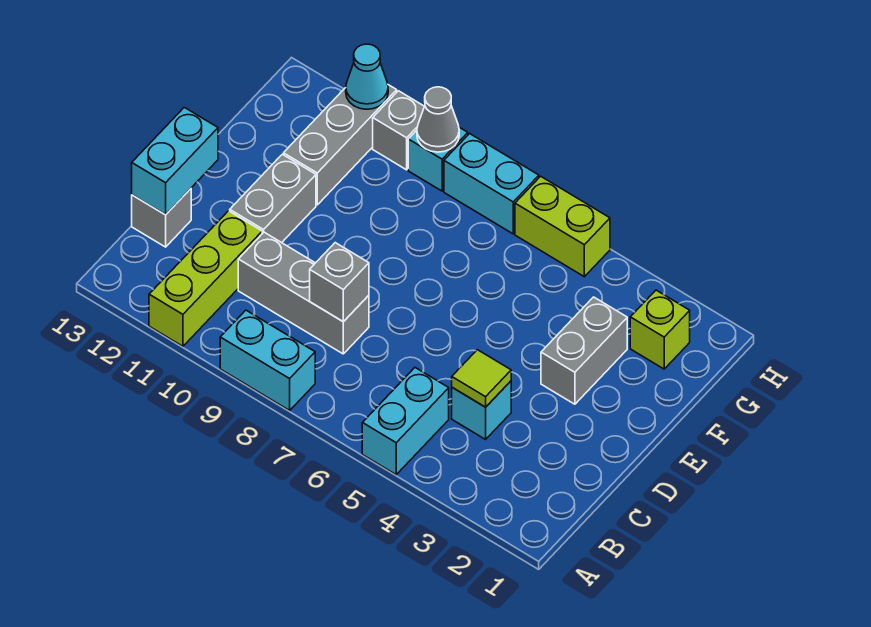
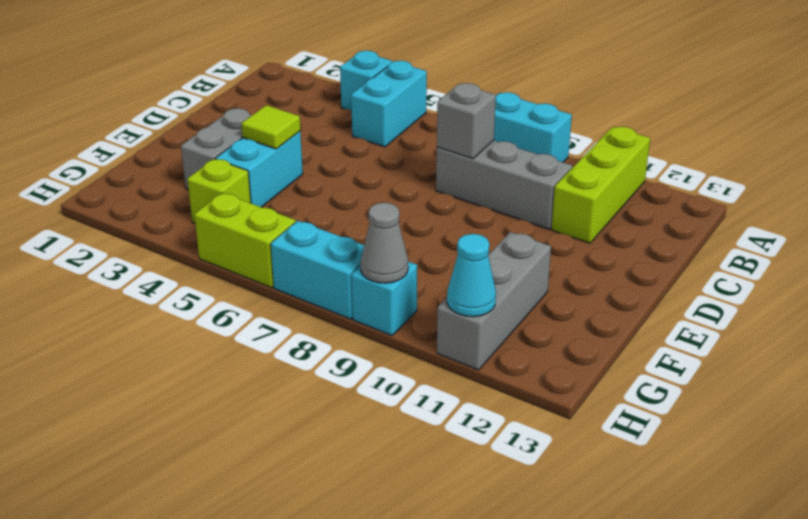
cyan brick C4 level 1 -> cyan brick A4 level 1
lime tile C4 level 2 -> lime tile E4 level 2
grey brick C13 level 1 -> none
cyan brick C13:D13 level 2 -> cyan brick E4:F4 level 1
grey brick D11:E11 level 1 -> none
lime brick G2 level 1 -> lime brick G4 level 1
grey brick H10 level 1 -> none

